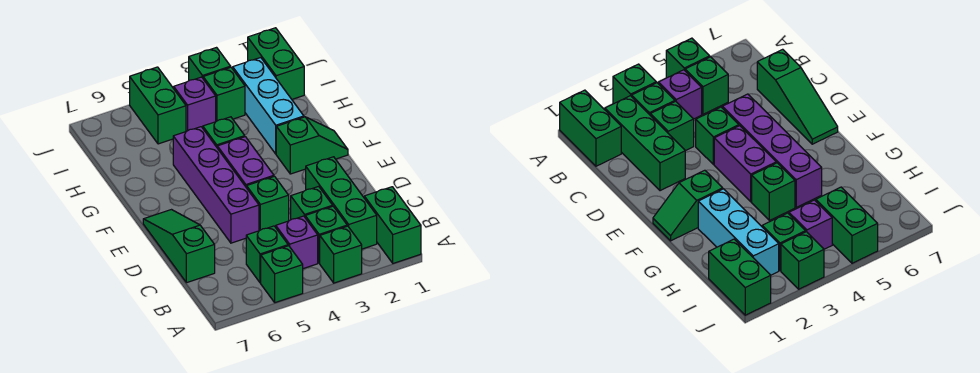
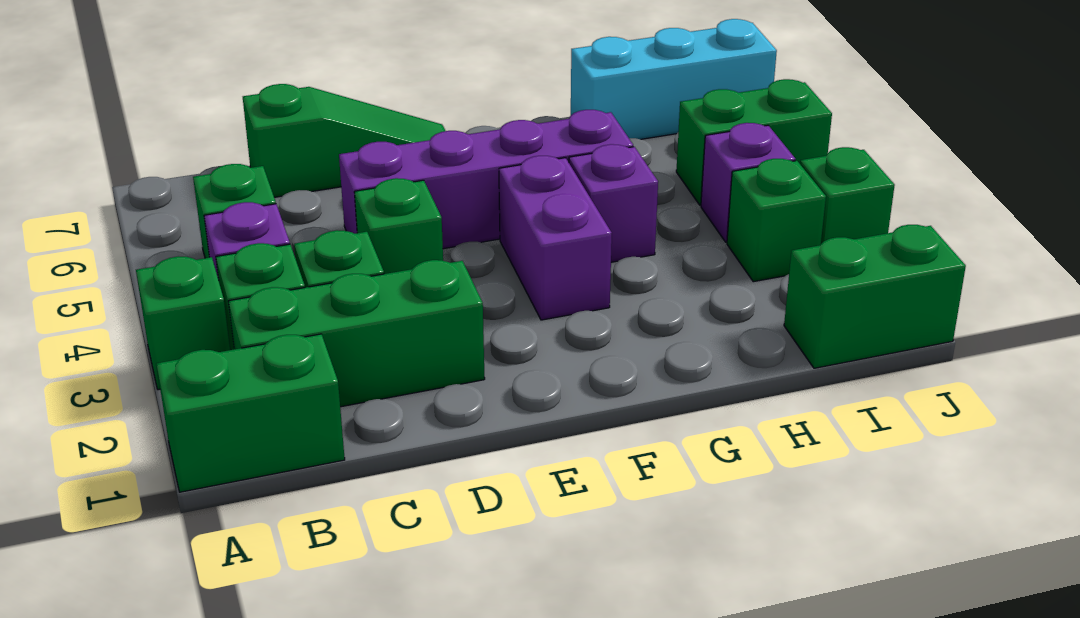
green brick A5 level 1 -> none
purple brick E4:F4 level 1 -> purple brick F3:F4 level 1
green slope F1:F2 level 1 top 2 -> none
cyan brick G2:I2 level 1 -> cyan brick H7:J7 level 1
green brick G4 level 1 -> purple brick G4 level 1

